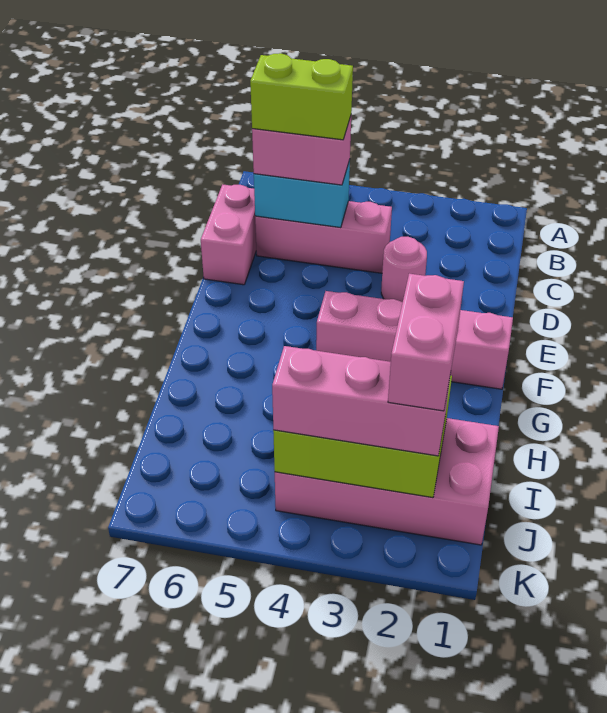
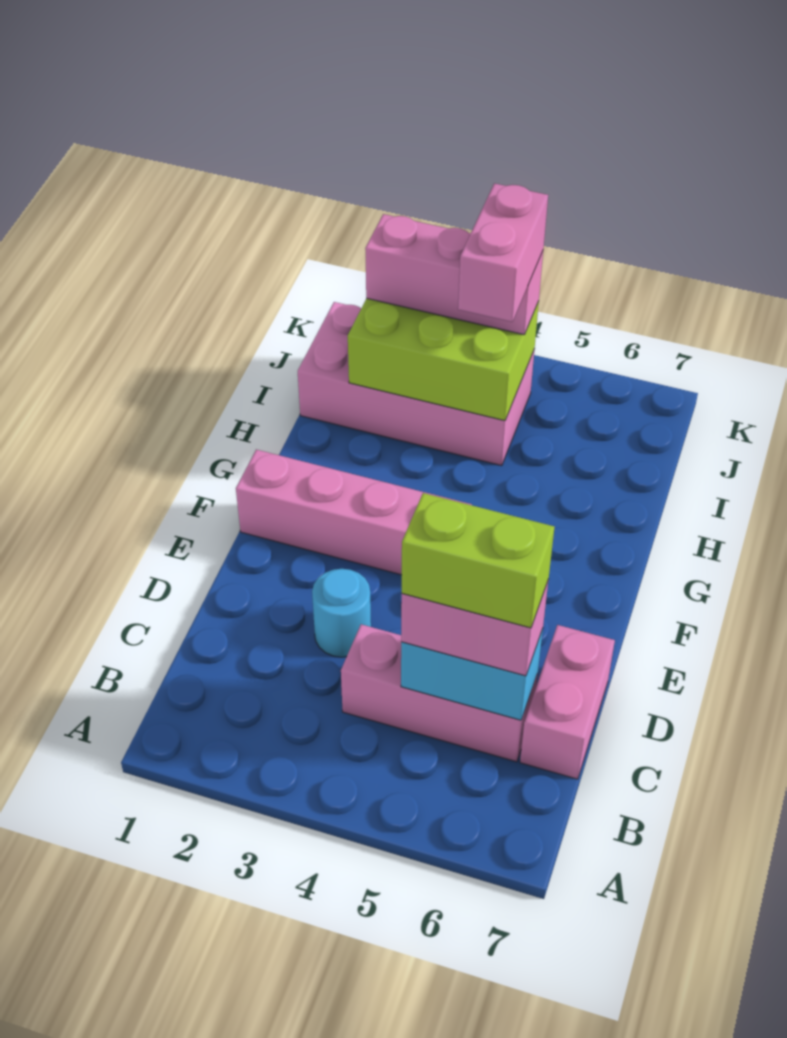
pink round brick D3 level 1 -> cyan round brick D3 level 1
pink brick I2:J2 level 4 -> pink brick I4:J4 level 4

